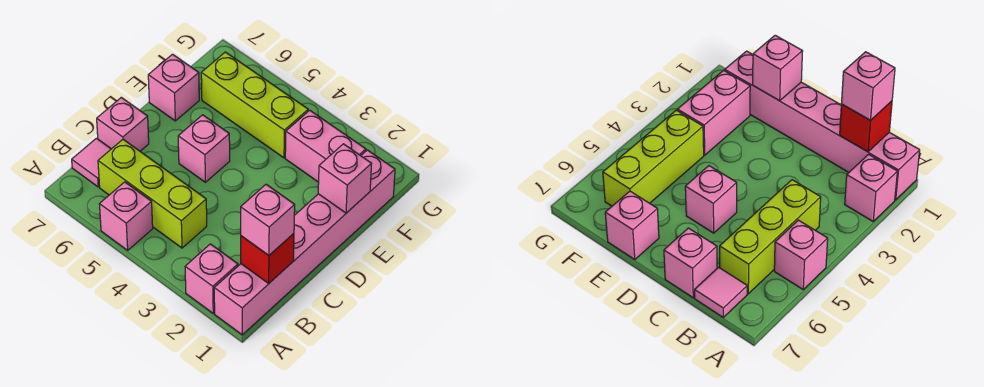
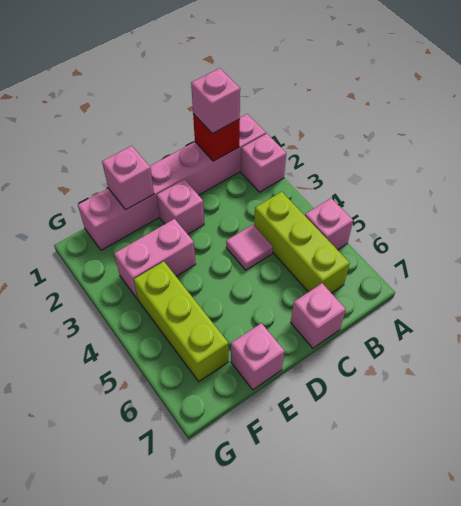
pink tile B7 level 1 -> pink tile C4 level 1
pink brick D5 level 1 -> pink brick D2 level 1
pink brick F2:F3 level 1 -> pink brick E3:F3 level 1

